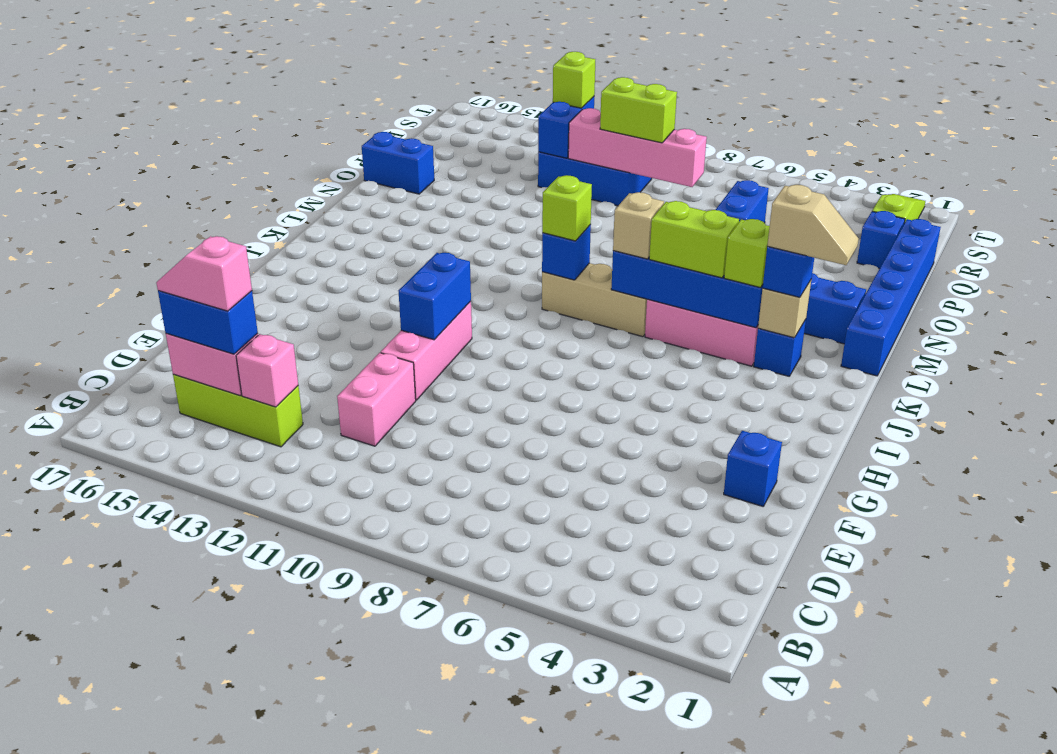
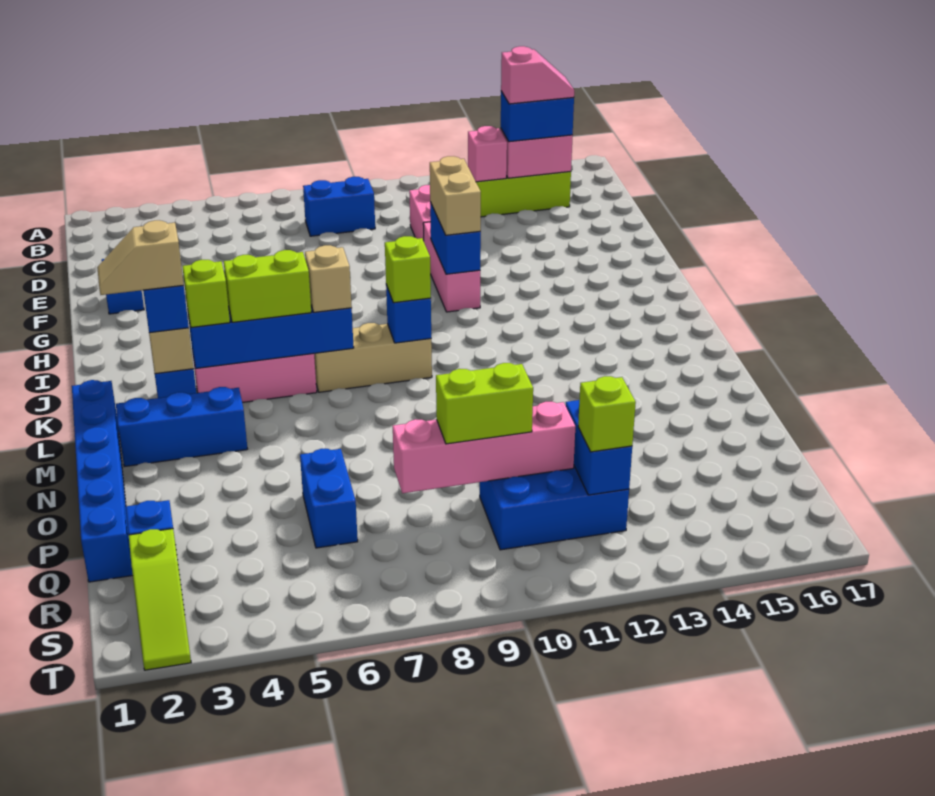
none -> tan brick G11:H11 level 3
blue brick O16:O17 level 1 -> blue brick C8:C9 level 1

